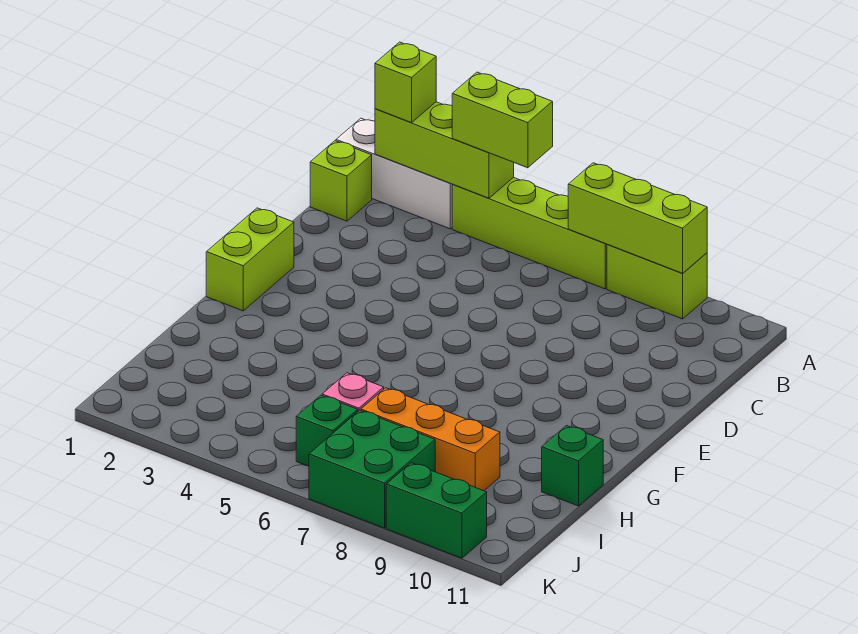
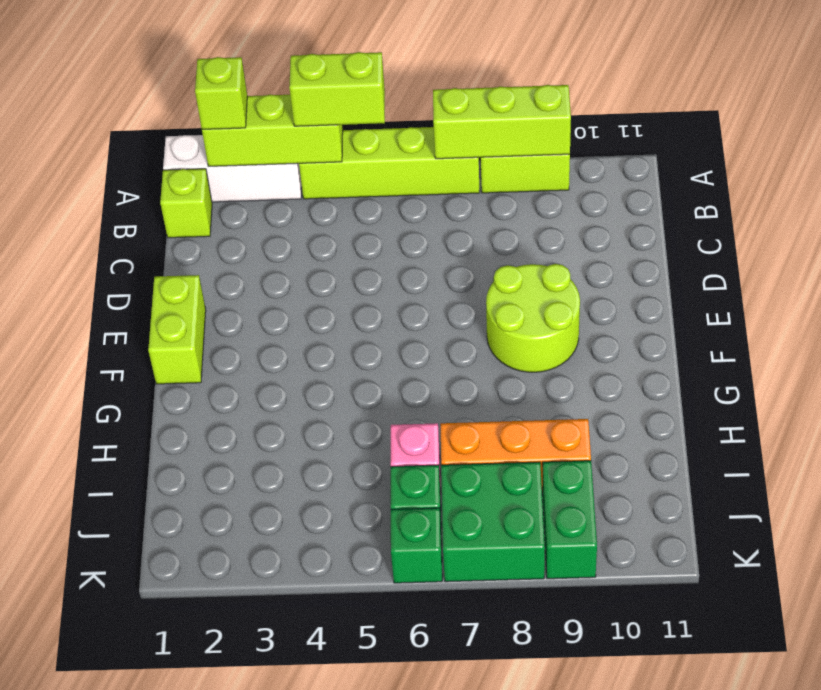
none -> lime round brick E8:F9 level 1
green brick H11 level 1 -> green brick K6 level 1
green brick K9:K10 level 1 -> green brick J9:K9 level 1

